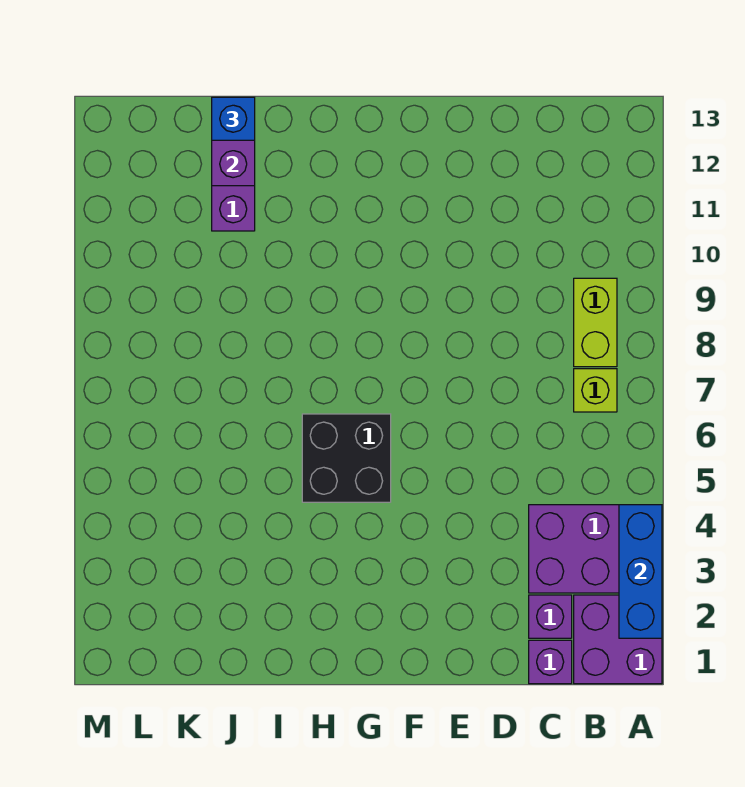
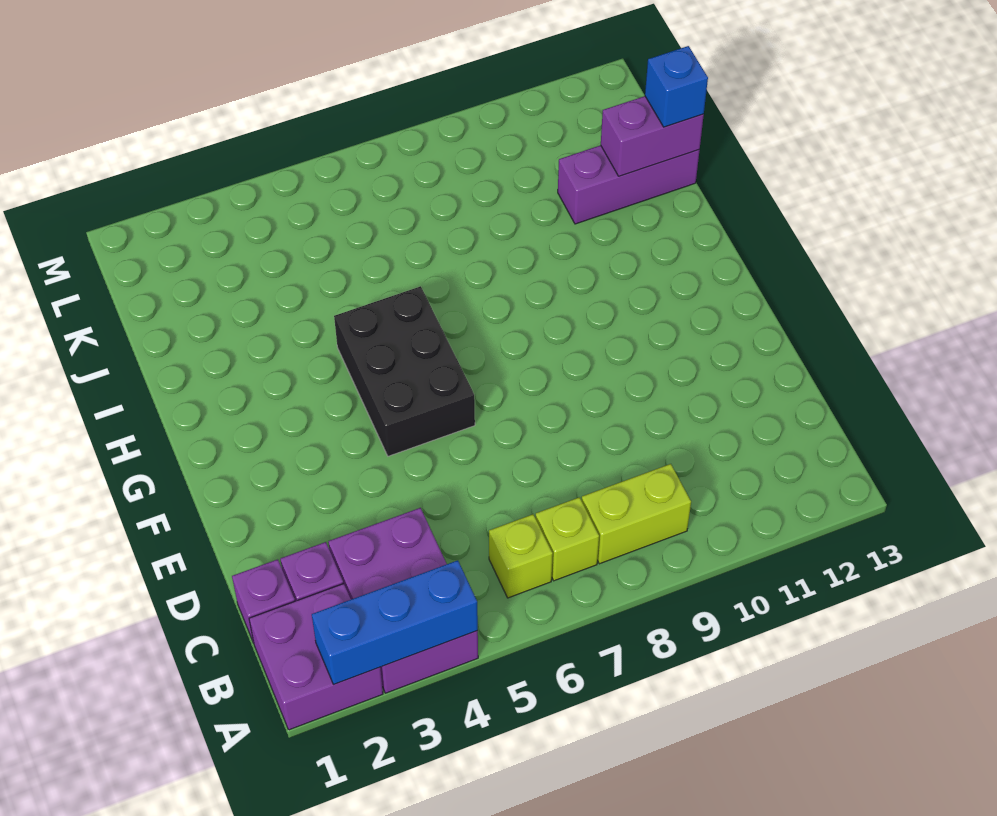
none -> lime brick B6 level 1
black brick G5:H6 level 1 -> black brick F5:H6 level 1

